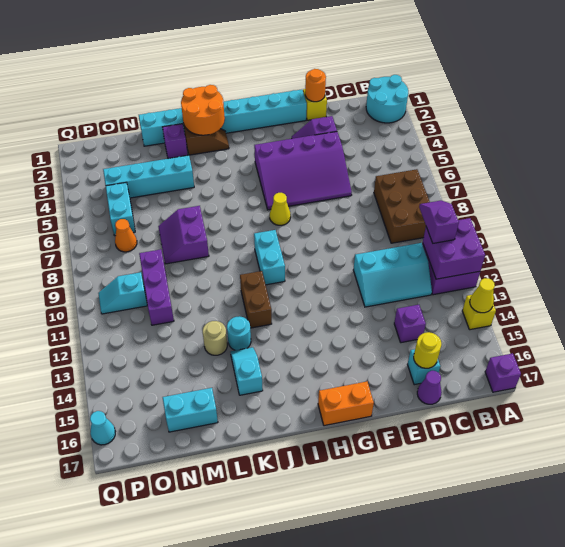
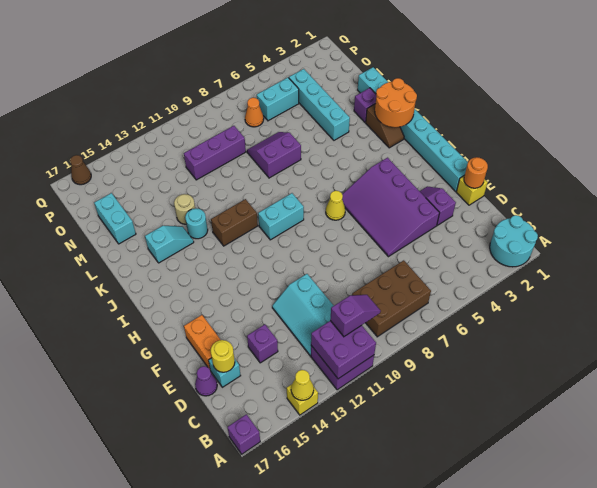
orange brick G17:H17 level 1 -> orange brick E16:F16 level 1
cyan slope O10:P10 level 1 top O -> none
cyan cone Q16 level 1 -> brown cone Q16 level 1

